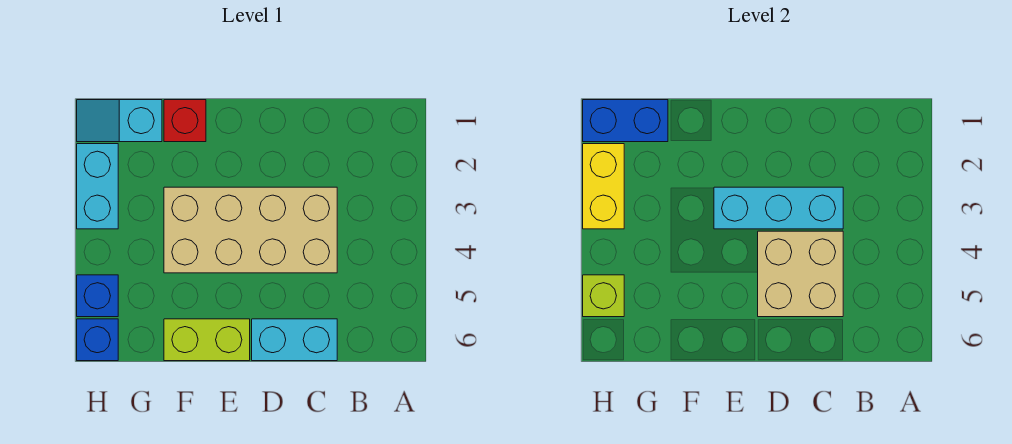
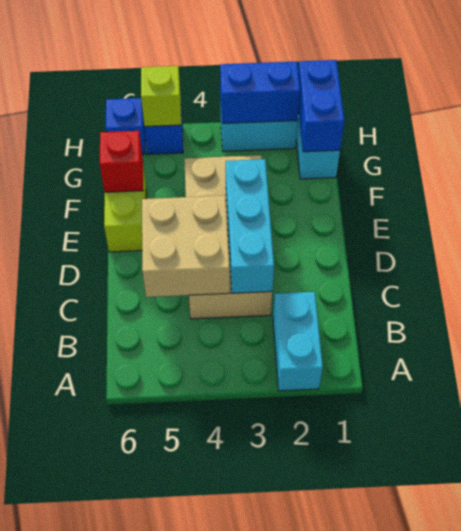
cyan brick C6:D6 level 1 -> cyan brick A2:B2 level 1
red brick F1 level 1 -> red brick F6 level 2
yellow brick H2:H3 level 2 -> blue brick H2:H3 level 2

